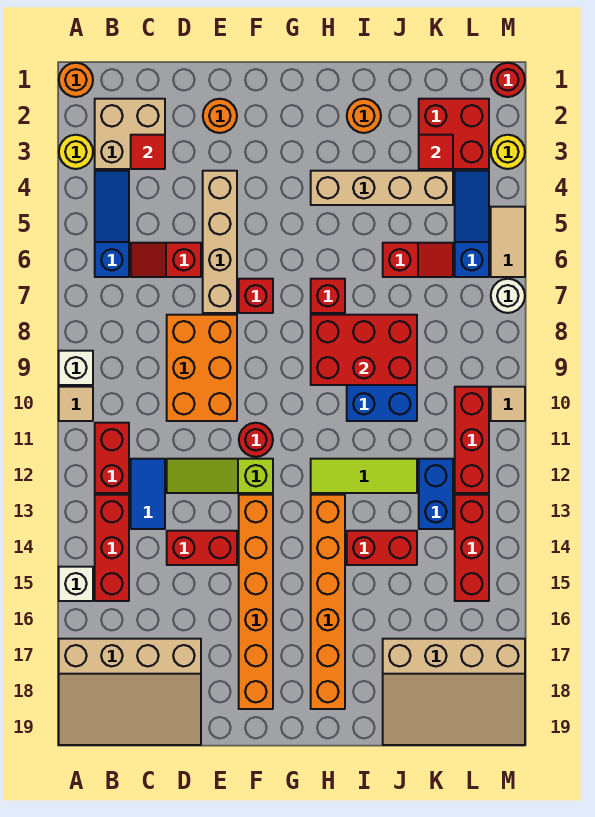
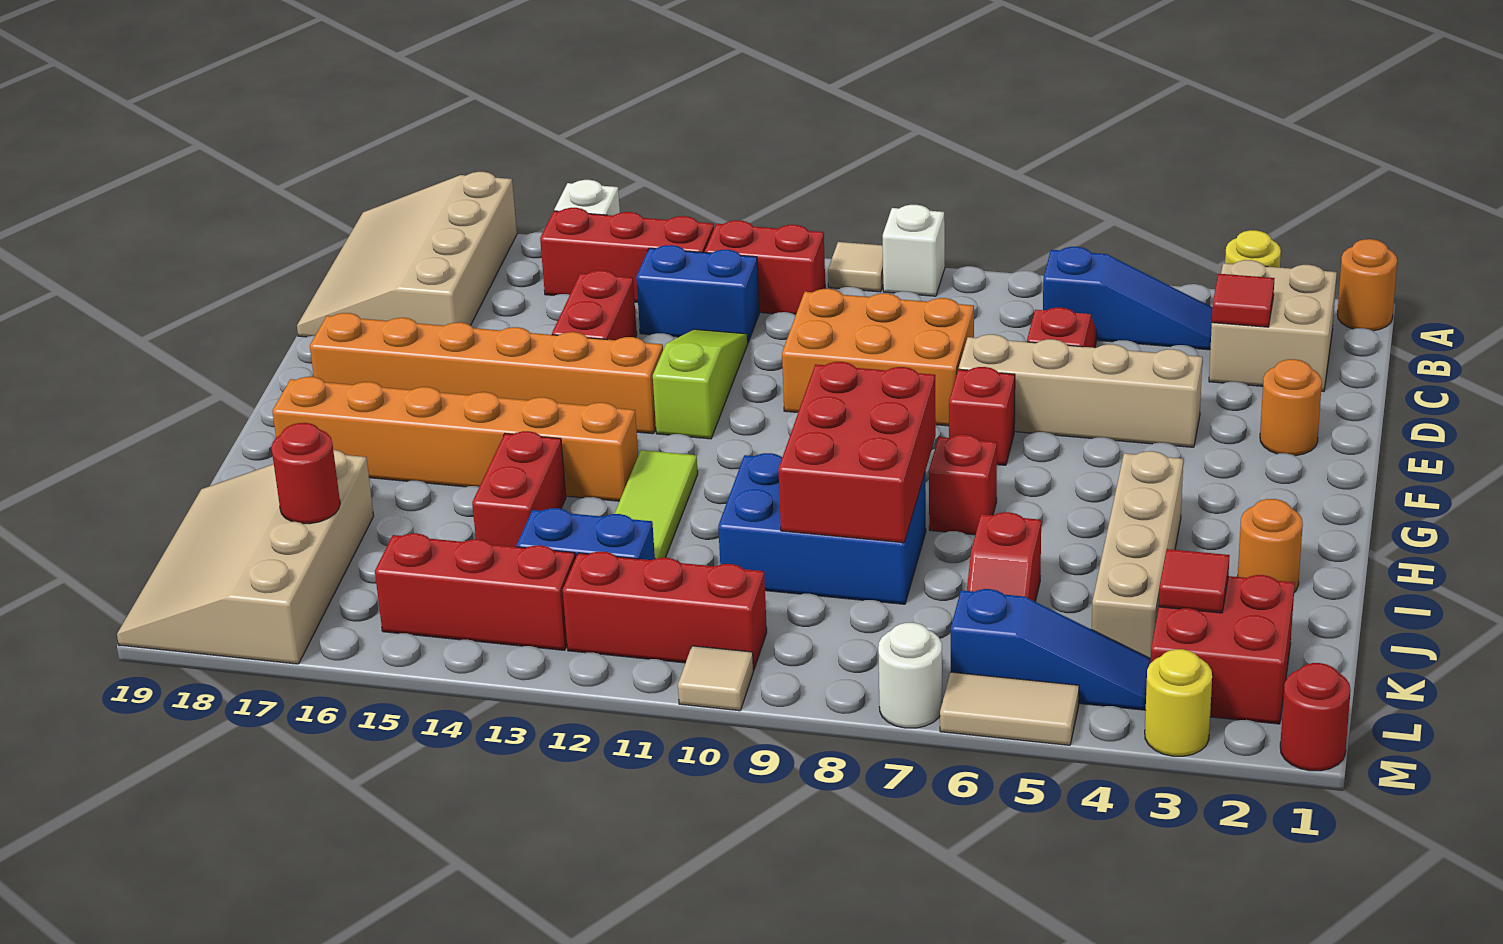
blue tile C12:C13 level 1 -> blue brick C12:C13 level 1
red round brick F11 level 1 -> red round brick K17 level 2

